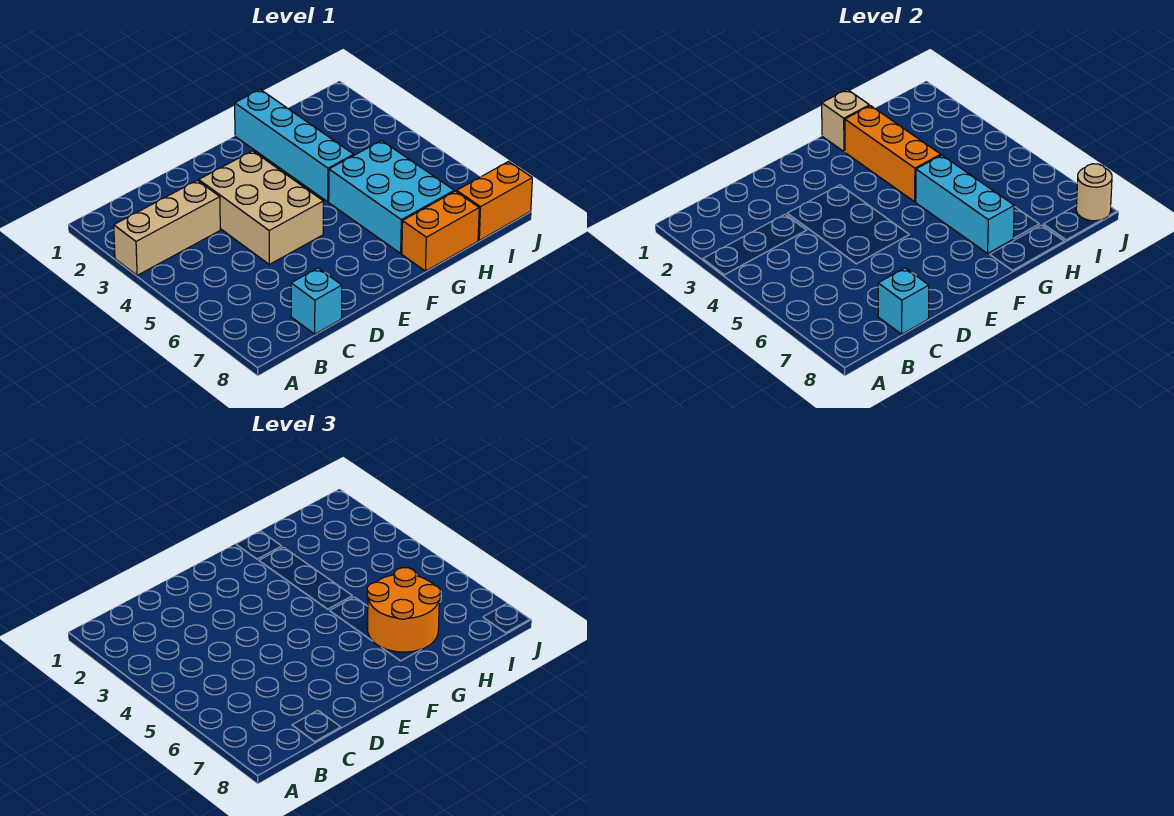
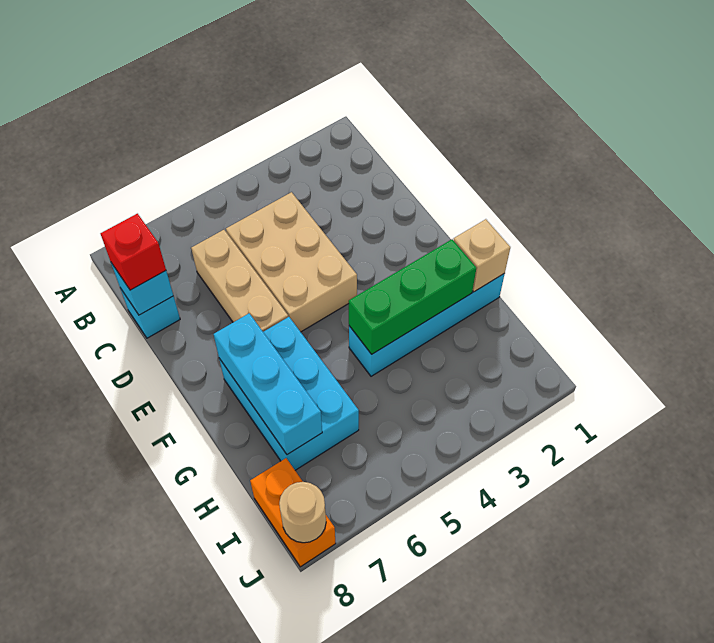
tan brick A3:C3 level 1 -> tan brick C6:E6 level 1
none -> red brick C8 level 3
tan brick D3:E5 level 1 -> tan brick C4:E5 level 1
orange brick G2:G4 level 2 -> green brick G2:G4 level 2
cyan brick G5:H7 level 1 -> cyan brick F6:H7 level 1
cyan brick G5:G7 level 2 -> cyan brick F7:H7 level 2
orange round brick G6:H7 level 3 -> none
orange brick G8:H8 level 1 -> none

